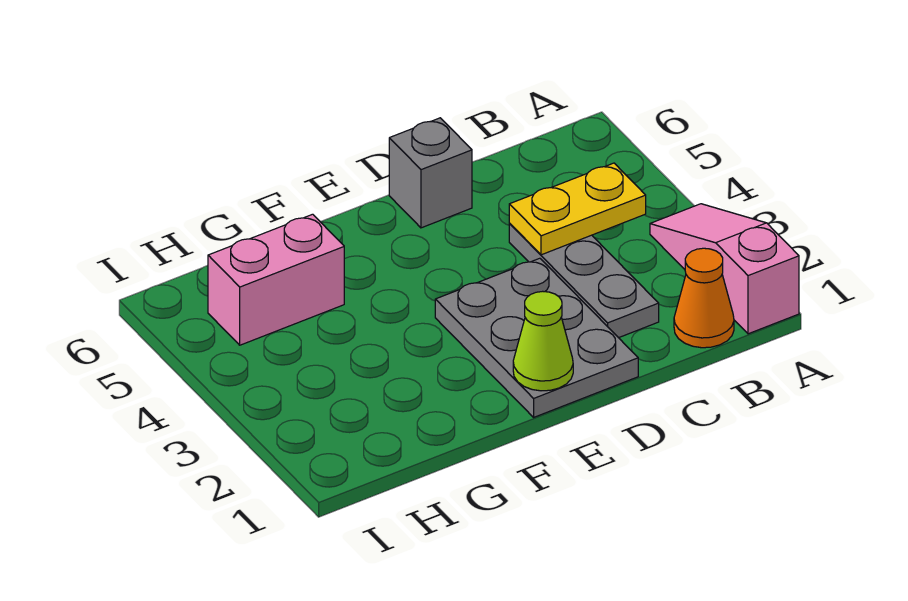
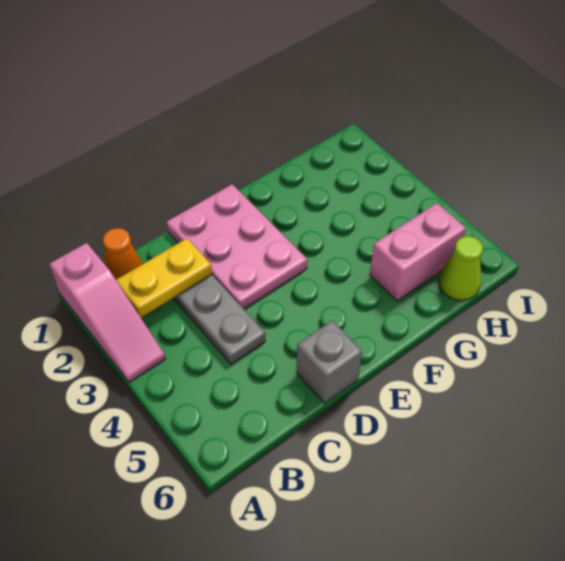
yellow plate B4:C4 level 2 -> yellow plate B2:C2 level 2
grey plate D1:E3 level 1 -> pink plate D1:E3 level 1
lime cone E1 level 2 -> lime cone H6 level 1

